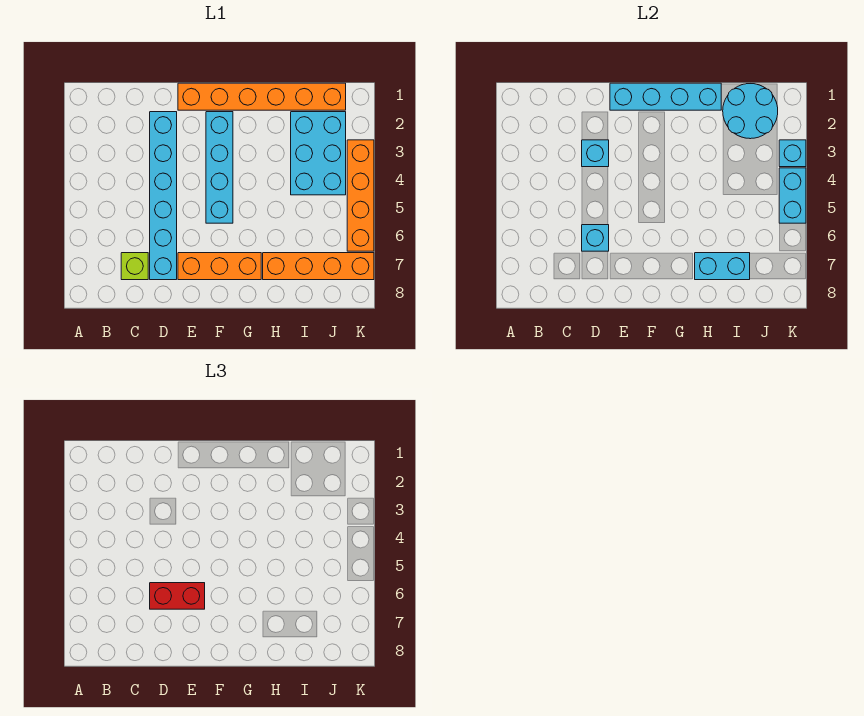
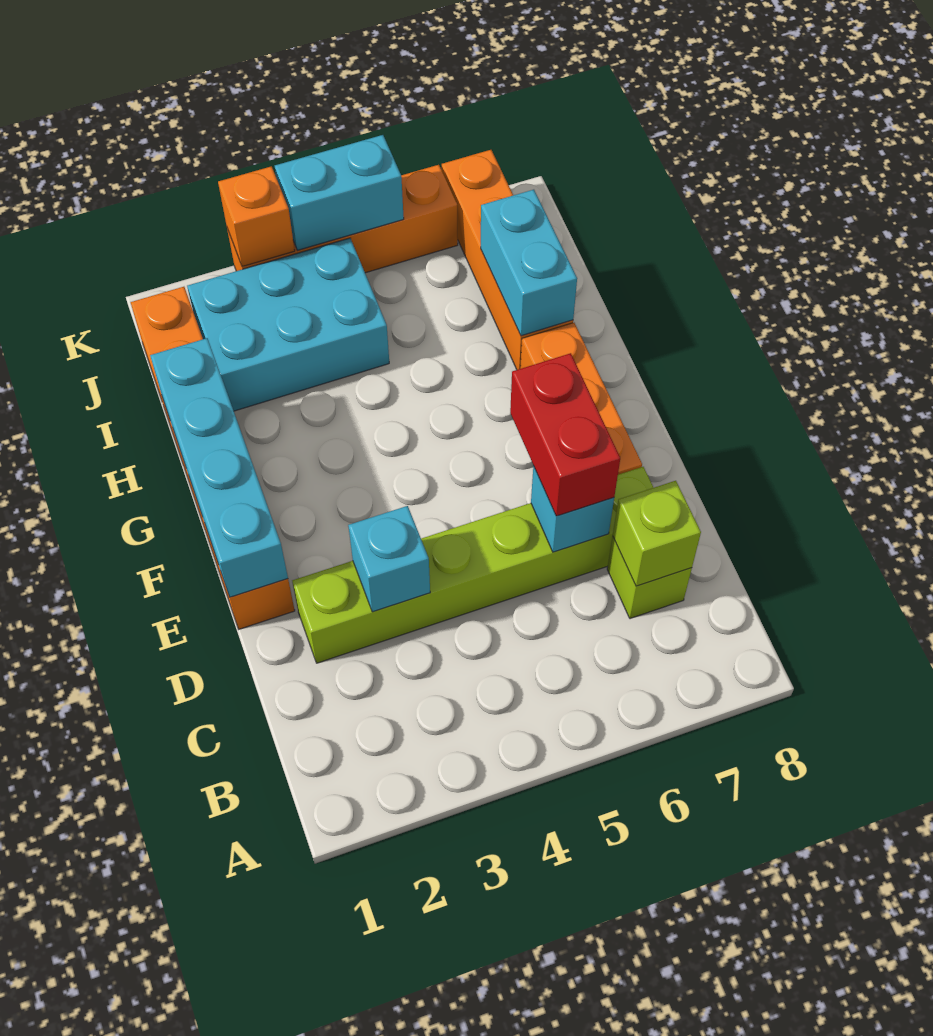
none -> lime brick C7 level 2
cyan brick D2:D7 level 1 -> lime brick D2:D7 level 1
cyan brick F2:F5 level 1 -> none
cyan round brick I1:J2 level 2 -> none
cyan brick K3 level 2 -> orange brick K3 level 2

